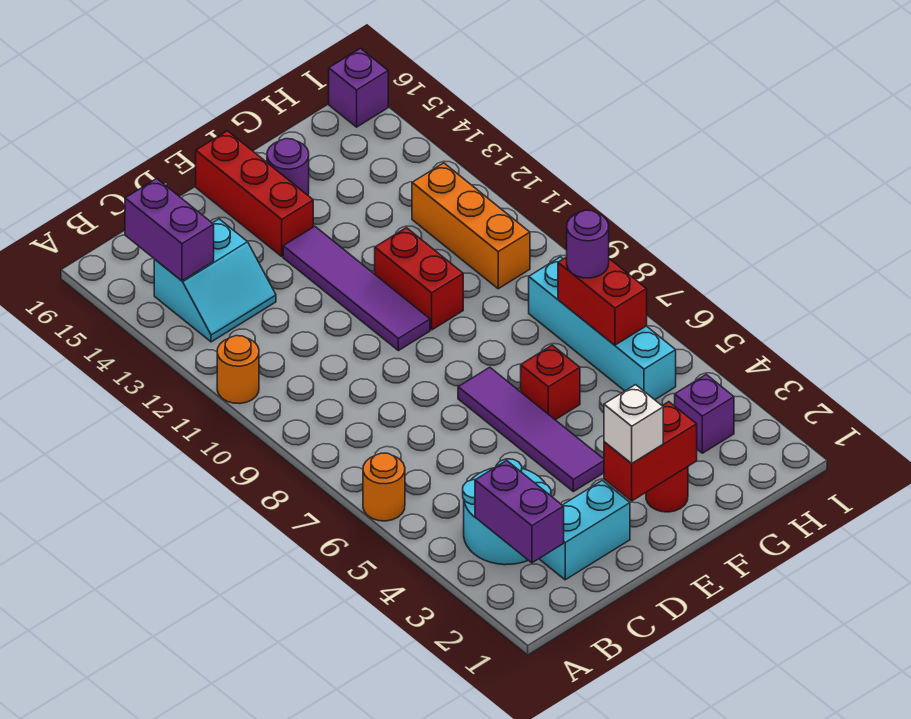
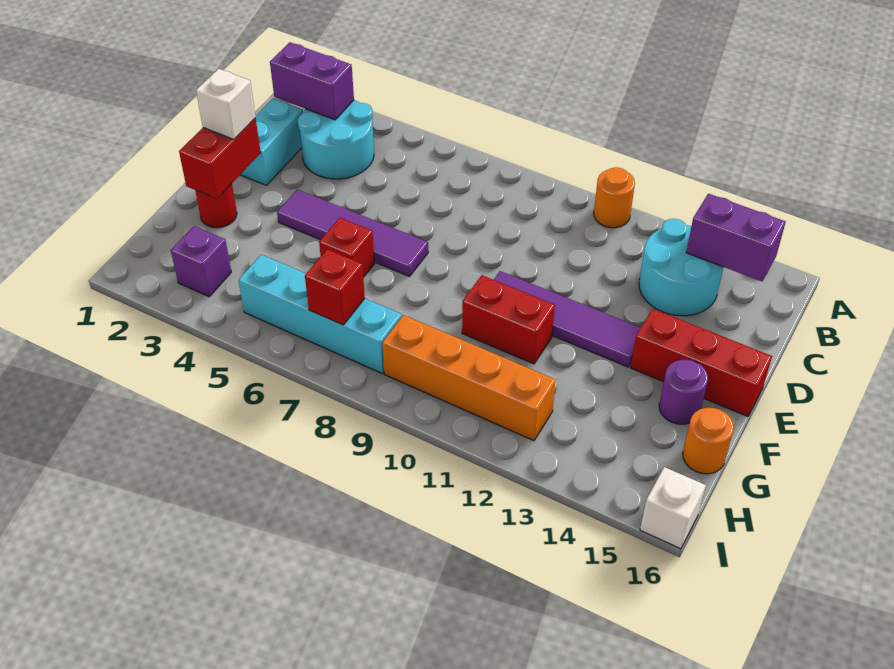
orange round brick A6 level 1 -> orange round brick G16 level 1
cyan slope B13:C14 level 1 top 14 -> cyan round brick B13:C14 level 1
red brick H6:H7 level 2 -> red brick H7 level 2
purple round brick H7 level 3 -> none
orange brick H10:H12 level 1 -> orange brick H9:H12 level 1
purple brick I16 level 1 -> white brick I16 level 1

